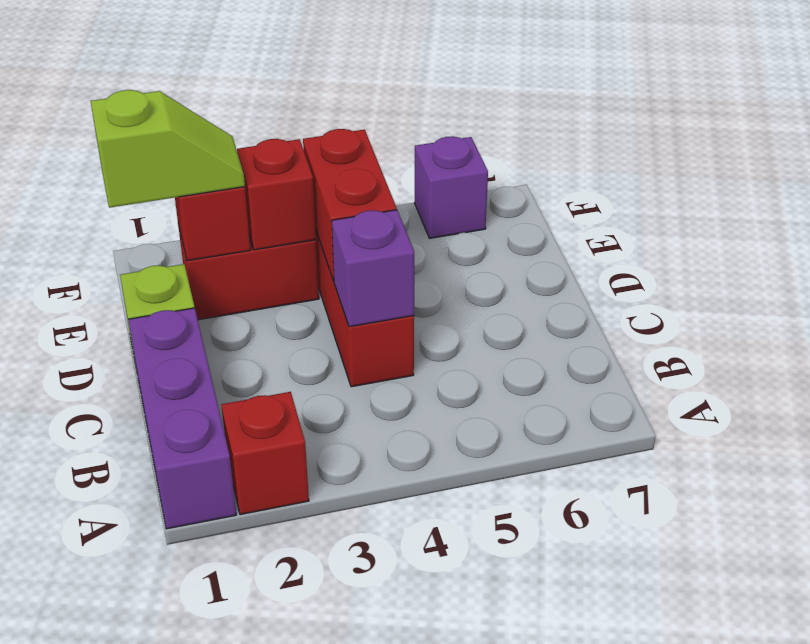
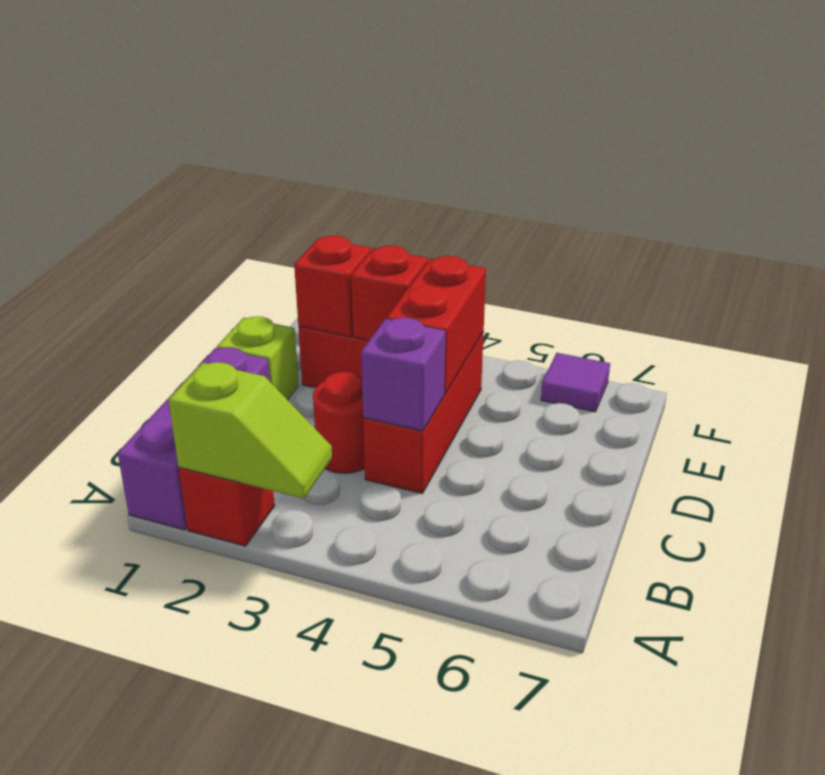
none -> red round brick C3 level 1
lime slope E1:E2 level 3 top 1 -> lime slope A2:A3 level 2 top 2
purple brick F6 level 1 -> purple tile F6 level 1

